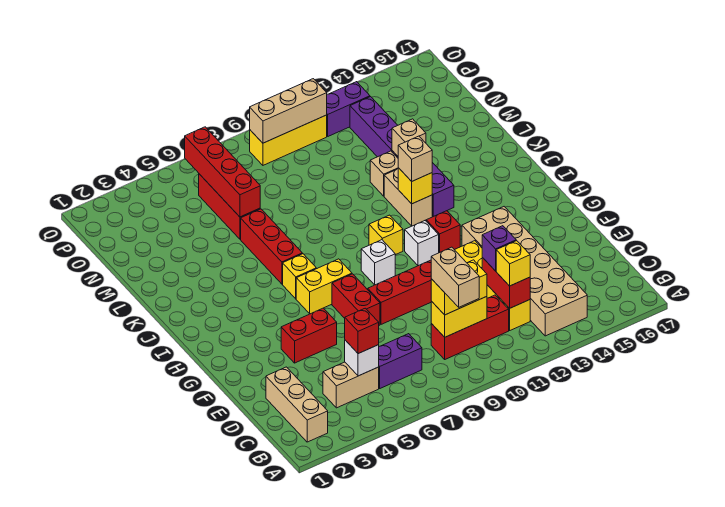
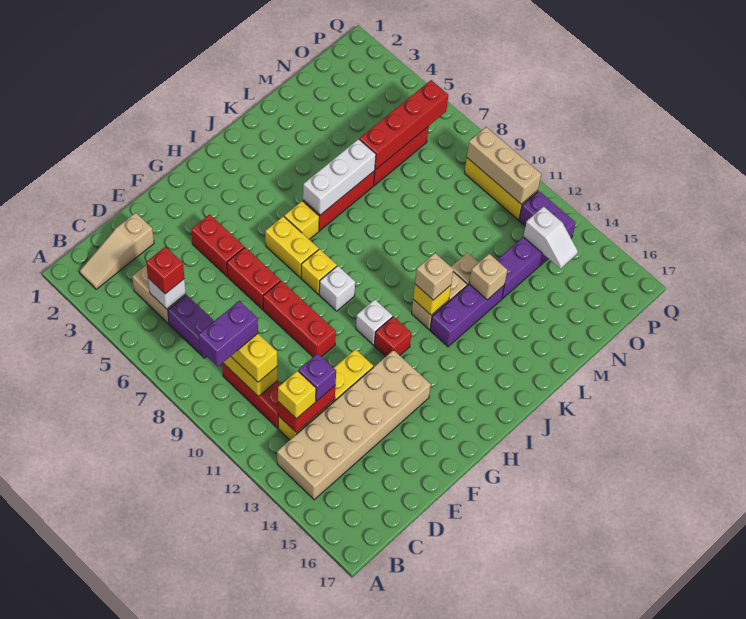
tan brick B2:D2 level 1 -> tan slope B2:D2 level 1 top D
tan brick B9:C9 level 4 -> purple brick B9:C9 level 4
red brick F7:G7 level 1 -> red brick F6:F7 level 1
yellow brick I10 level 1 -> yellow brick H8 level 1
none -> white brick J6:L6 level 2
none -> white slope O13:O14 level 2 top 13

